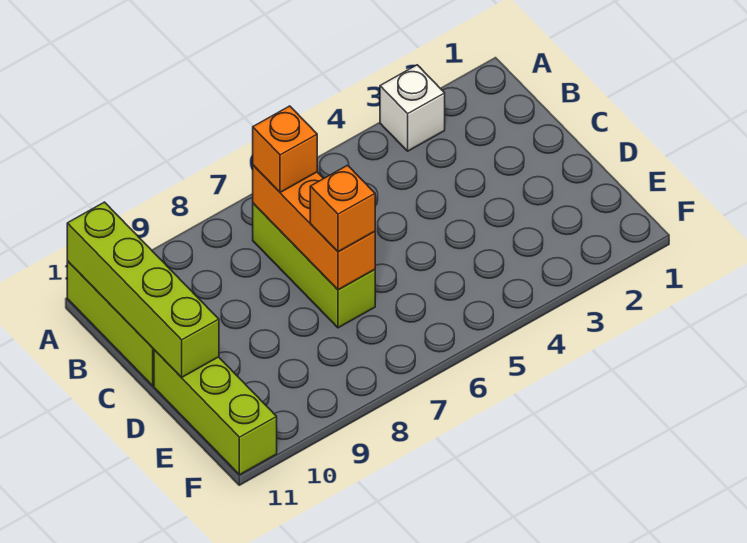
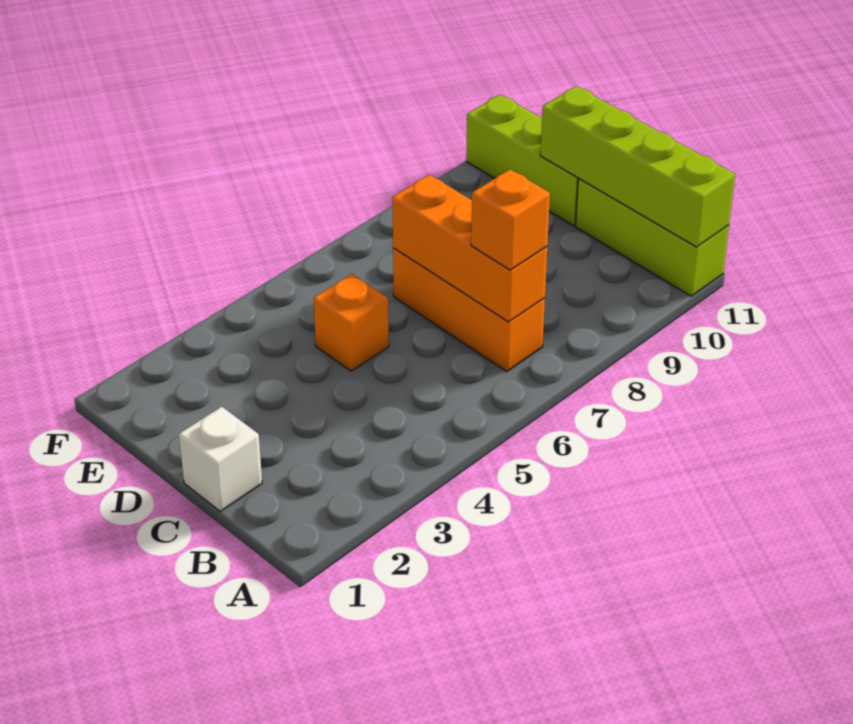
white brick A3 level 1 -> white brick C1 level 1
lime brick B7:D7 level 1 -> orange brick B7:D7 level 1
orange brick D7 level 3 -> orange brick D5 level 1

